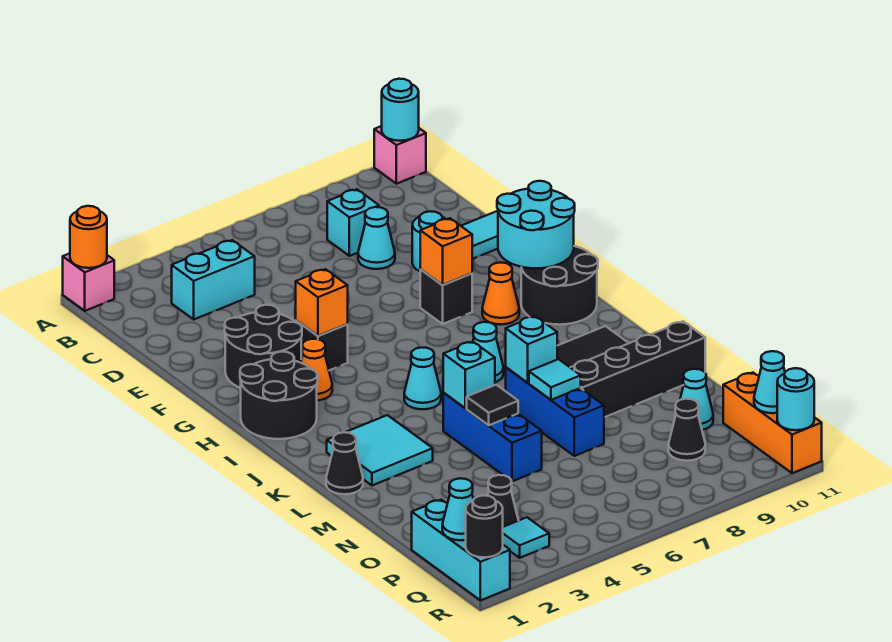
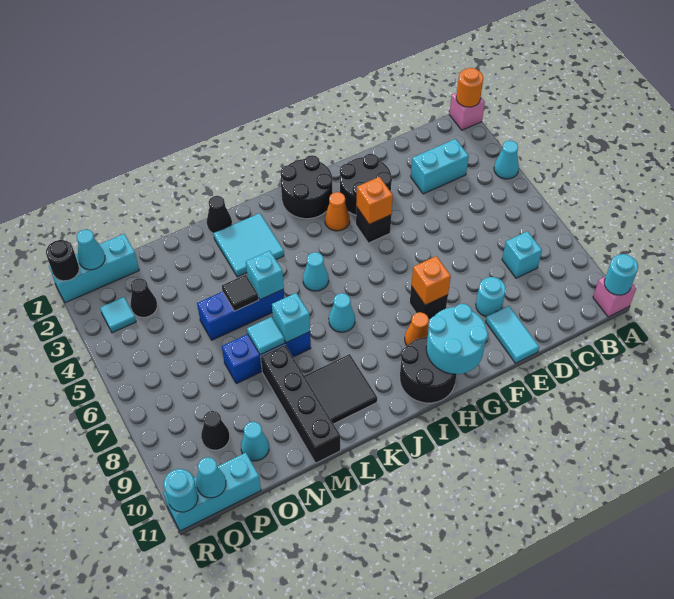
cyan brick C3:C4 level 1 -> cyan brick C3:D3 level 1
cyan cone D8 level 1 -> cyan cone A4 level 1
orange brick P11:R11 level 1 -> cyan brick P11:R11 level 1

